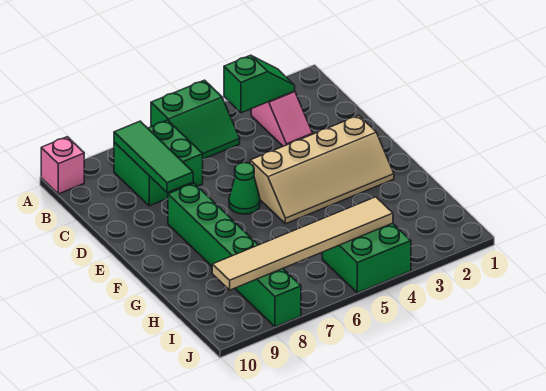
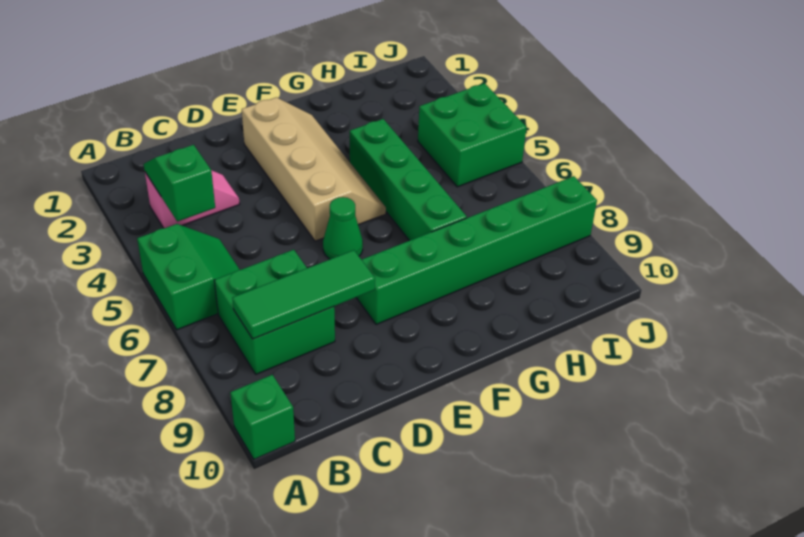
pink brick A10 level 1 -> green brick A10 level 1
none -> green brick G4:G7 level 1
tan tile I4:I9 level 2 -> none

